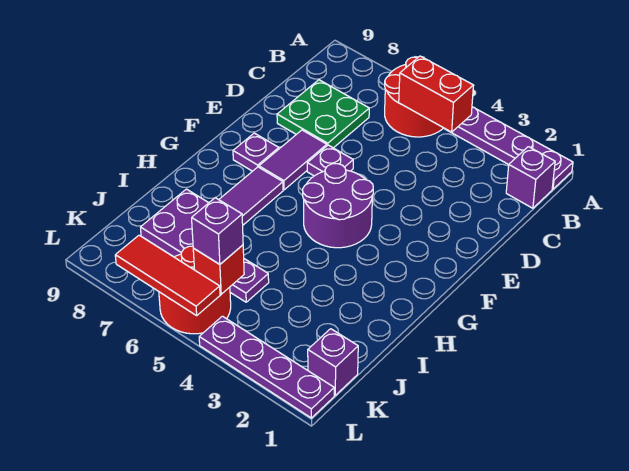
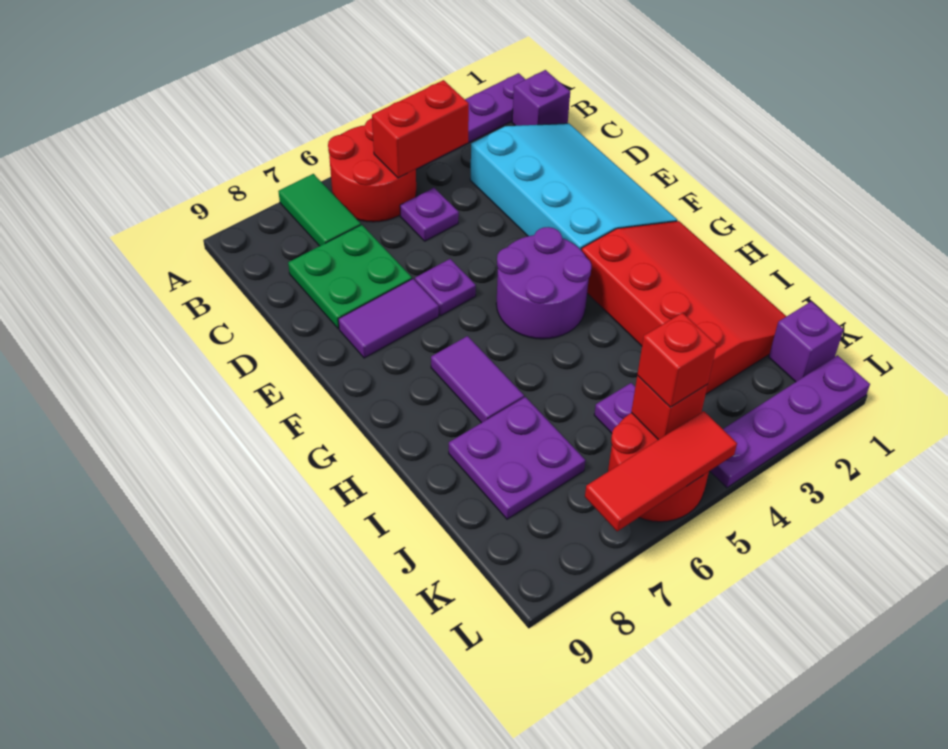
none -> green tile A7:B7 level 1
none -> cyan slope C1:F3 level 1 top 3
purple tile E7:F7 level 1 -> purple tile E7:E8 level 1
purple plate F8 level 1 -> purple plate C5 level 1
none -> red slope G1:J3 level 1 top 3
purple brick K5 level 3 -> red brick K5 level 3

